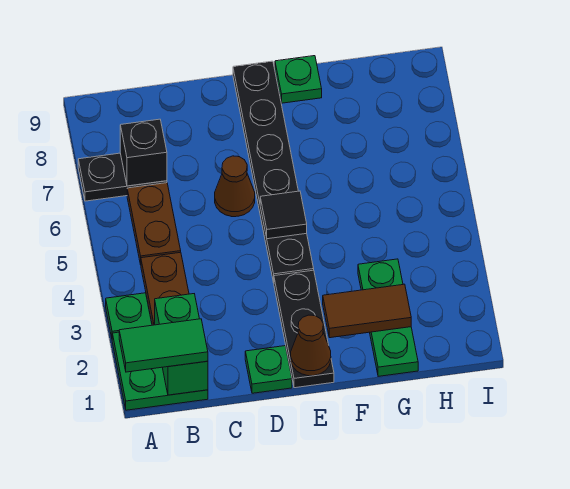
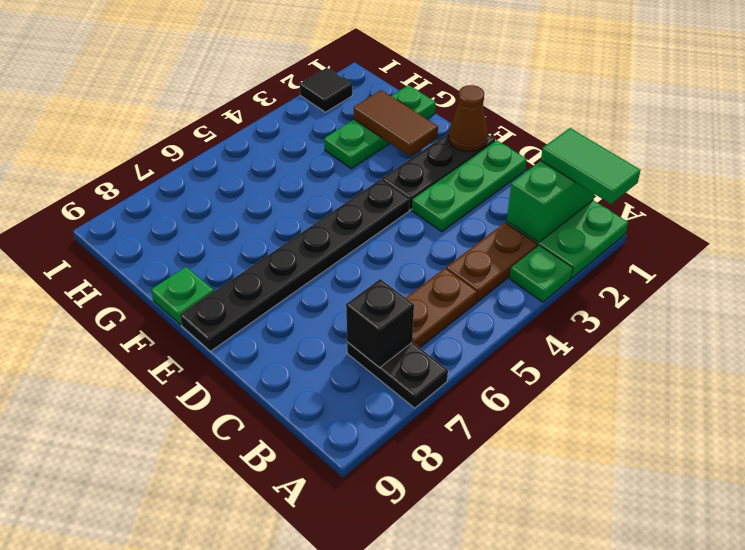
green plate D1 level 1 -> green plate D1:D3 level 1
brown cone D6 level 1 -> none
black tile E5 level 2 -> black tile I2 level 1

